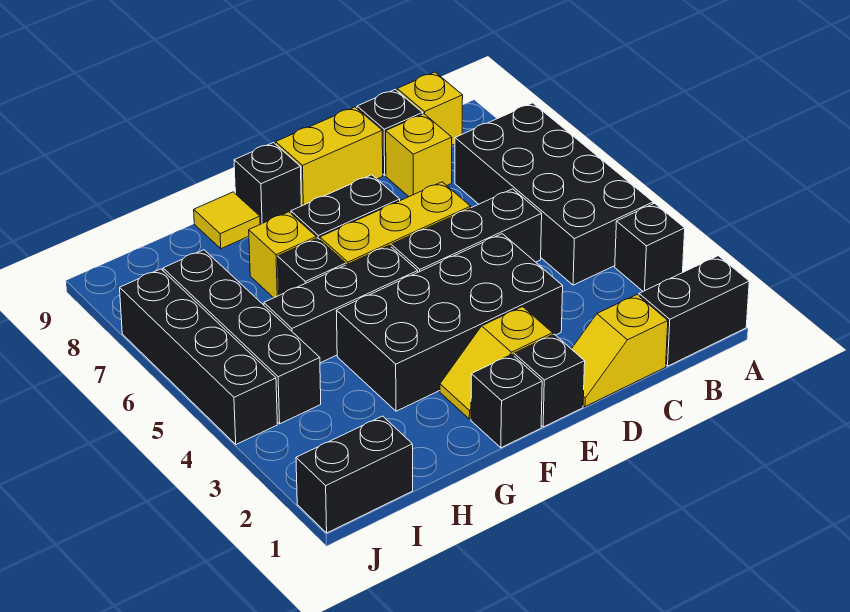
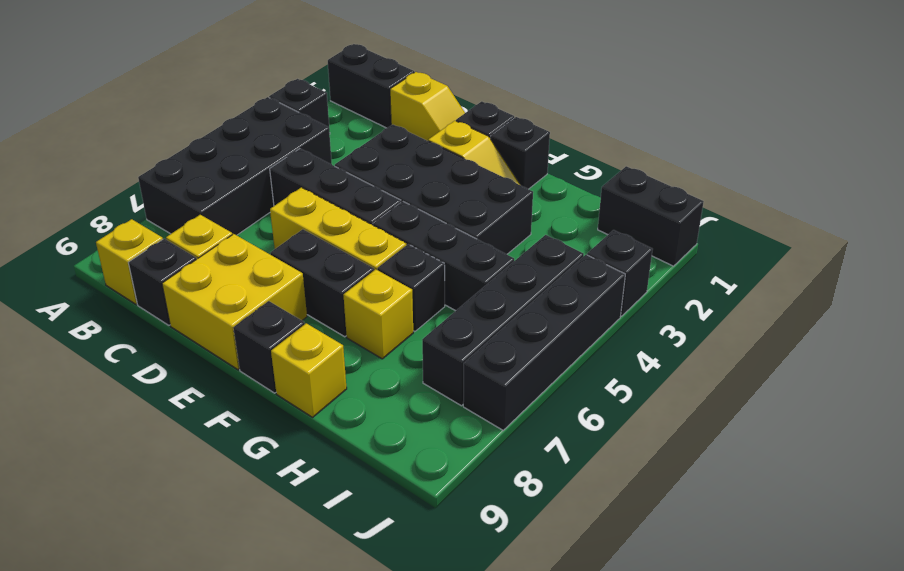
yellow brick D9:E9 level 1 -> yellow brick D8:E9 level 1
yellow tile G9 level 1 -> yellow brick G9 level 1
none -> black brick J3 level 1

